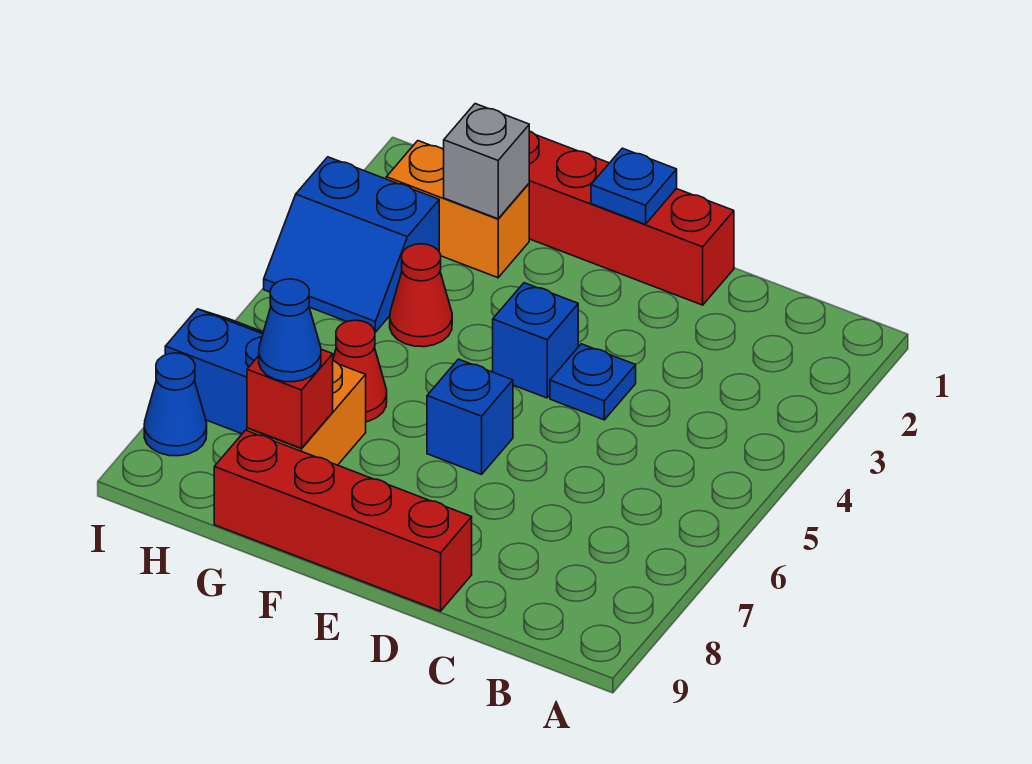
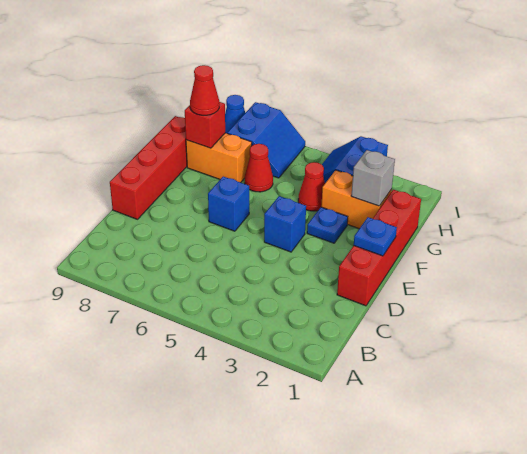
blue plate D4 level 1 -> blue plate F3 level 1
orange brick G2:H2 level 1 -> orange brick G2:G3 level 1
blue cone G8 level 3 -> red cone G8 level 3

